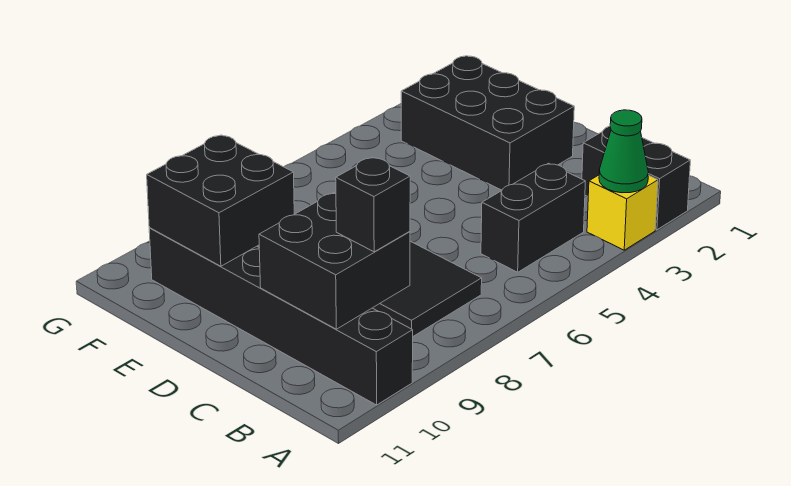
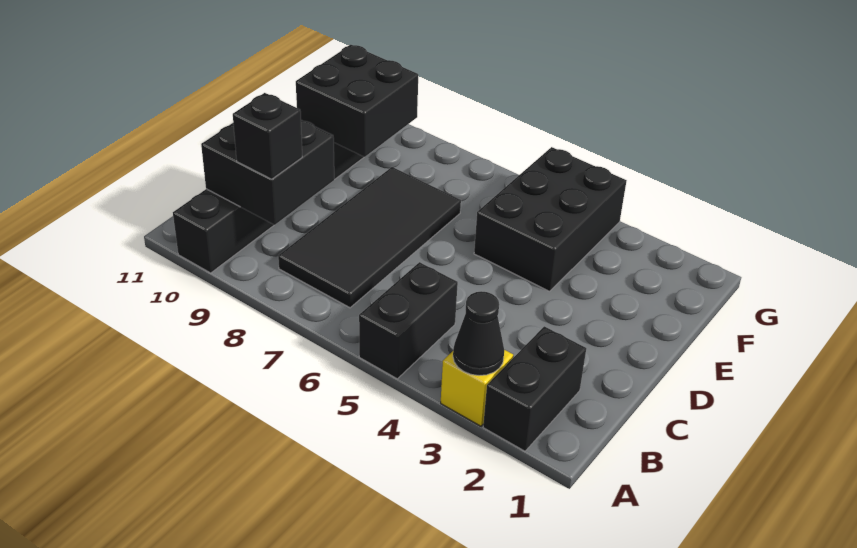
green cone A3 level 2 -> black cone A3 level 2
black brick B4:B5 level 1 -> black brick A5:B5 level 1
black brick D2:F3 level 1 -> black brick E4:G5 level 1

